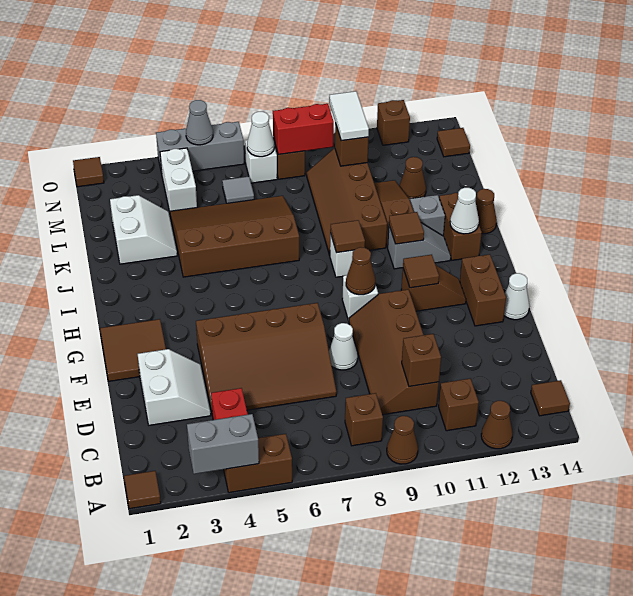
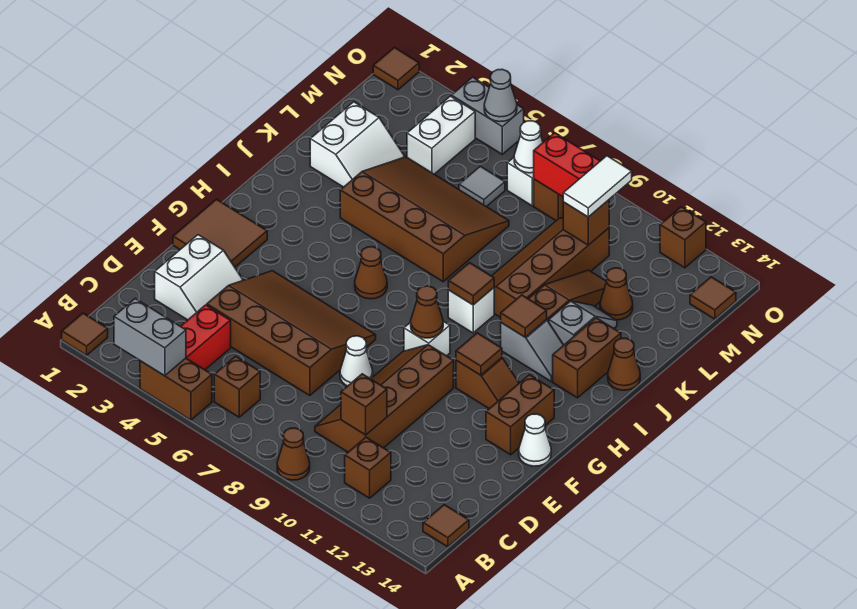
brown cone A12 level 1 -> brown cone H6 level 1
brown brick B8 level 1 -> brown brick B6 level 1
brown slope D4:F7 level 1 top F -> brown slope D4:F7 level 1 top D
white cone I13 level 2 -> none
grey brick O4:O6 level 1 -> grey brick O4:O5 level 1

